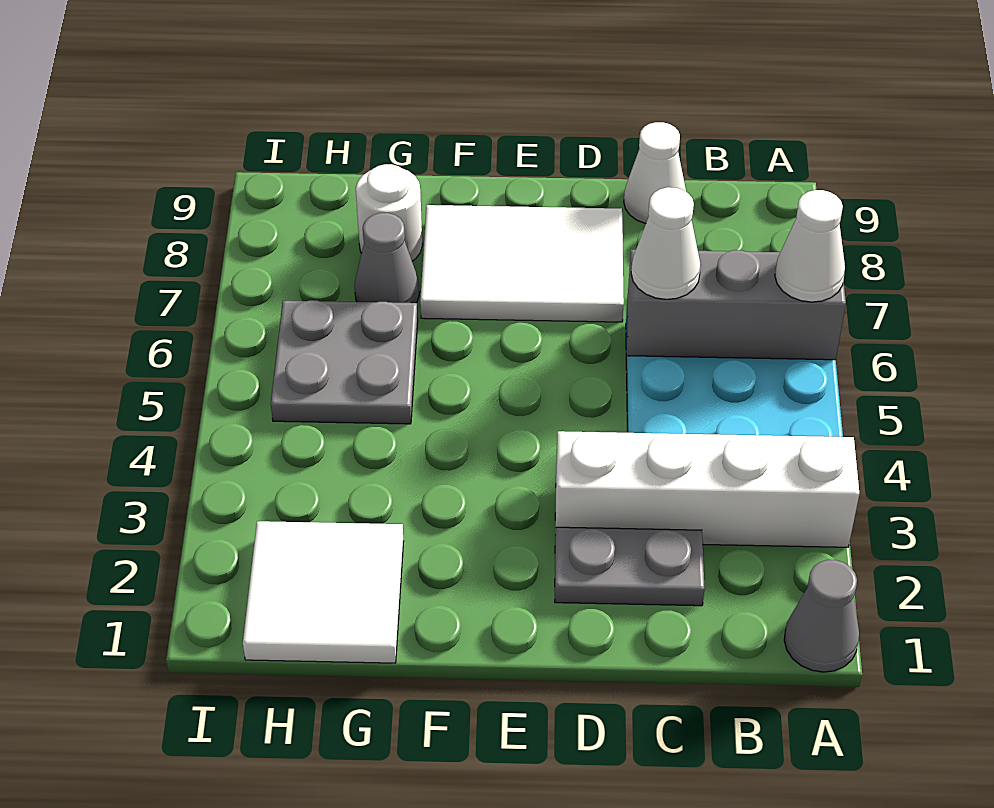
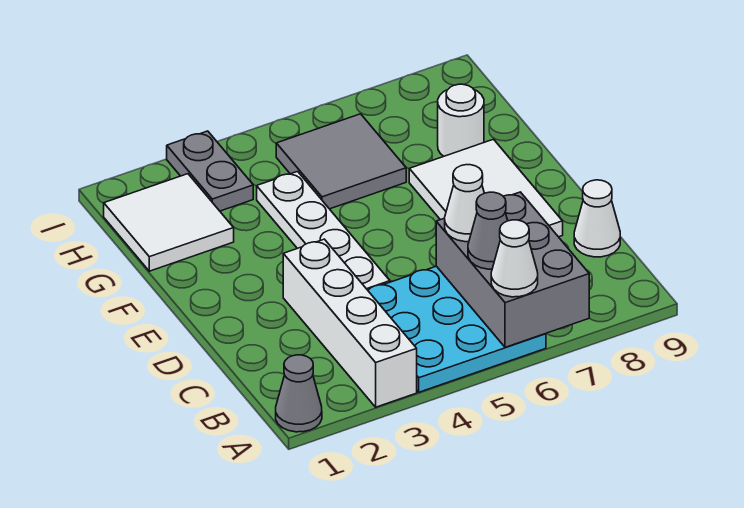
grey brick A6:C6 level 2 -> grey brick A6:C7 level 2
grey plate C2:D2 level 1 -> grey plate H3:I3 level 1
none -> white plate D4:G4 level 1
grey plate G5:H6 level 1 -> grey tile G5:H6 level 1
grey cone G7 level 1 -> grey cone B6 level 3

